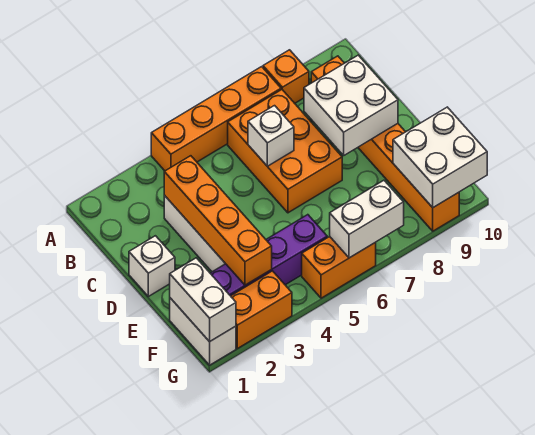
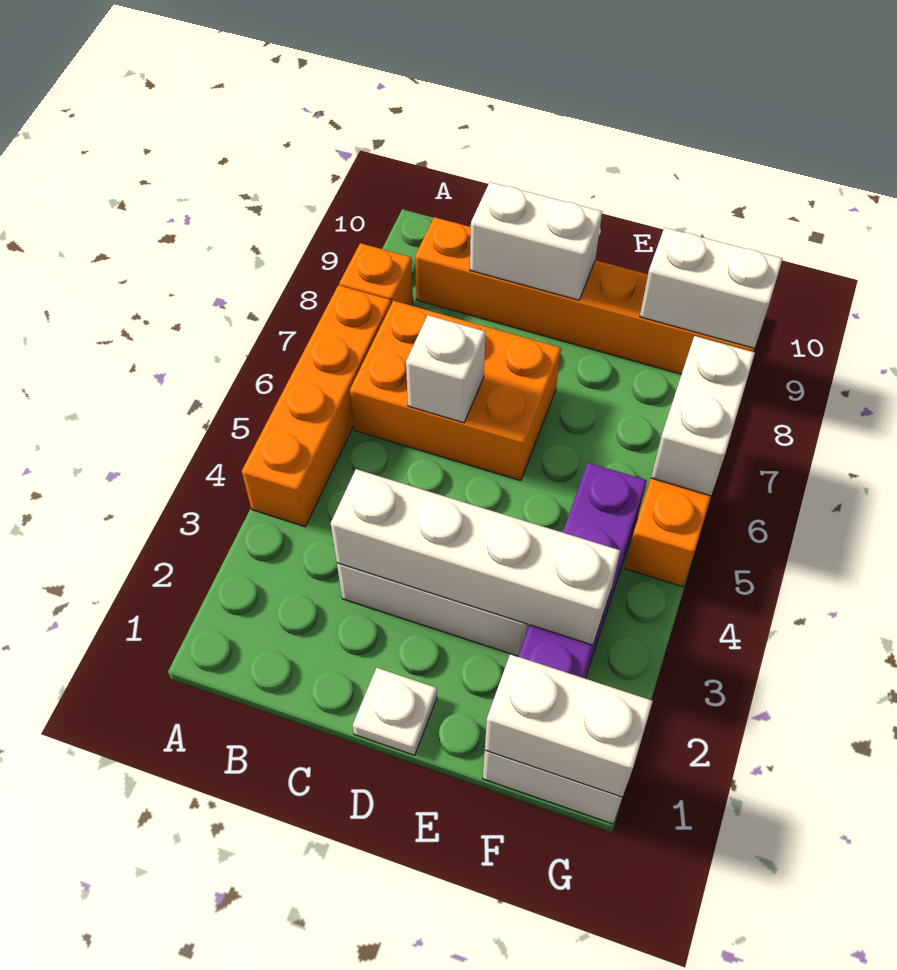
orange brick C3:F3 level 2 -> white brick C3:F3 level 2
white brick C8:D9 level 2 -> white brick C9:D9 level 2
white brick D1 level 1 -> white plate D1 level 1
white brick F9:G10 level 2 -> white brick F9:G9 level 2
orange brick G2:G3 level 1 -> none

